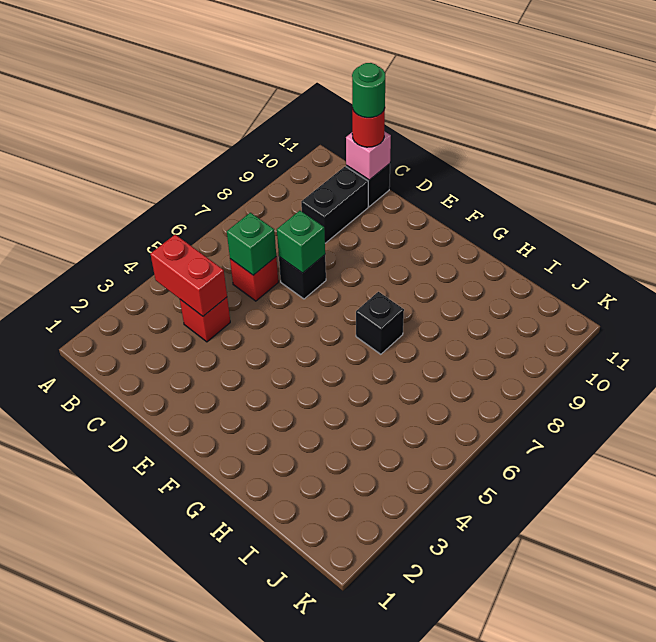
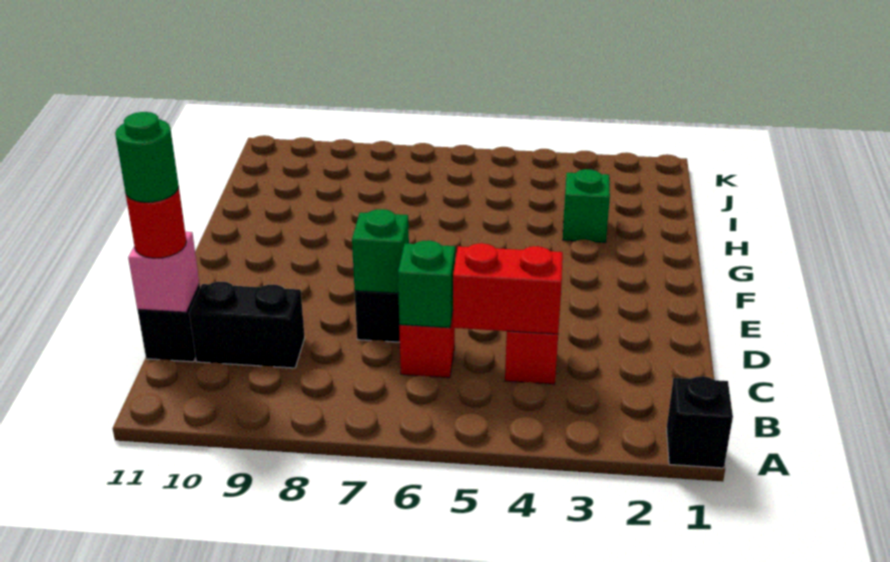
red brick B4:C4 level 2 -> red brick C4:C5 level 2
black brick G7 level 1 -> black brick A1 level 1
none -> green brick H3 level 1

